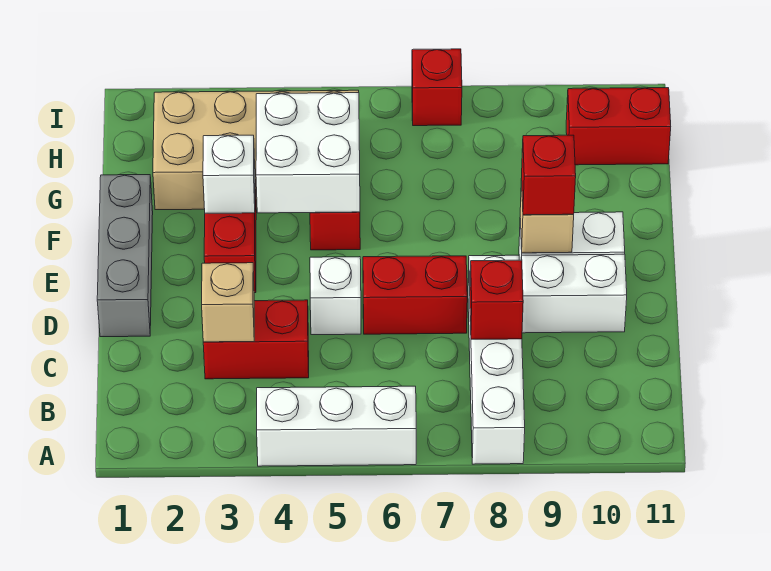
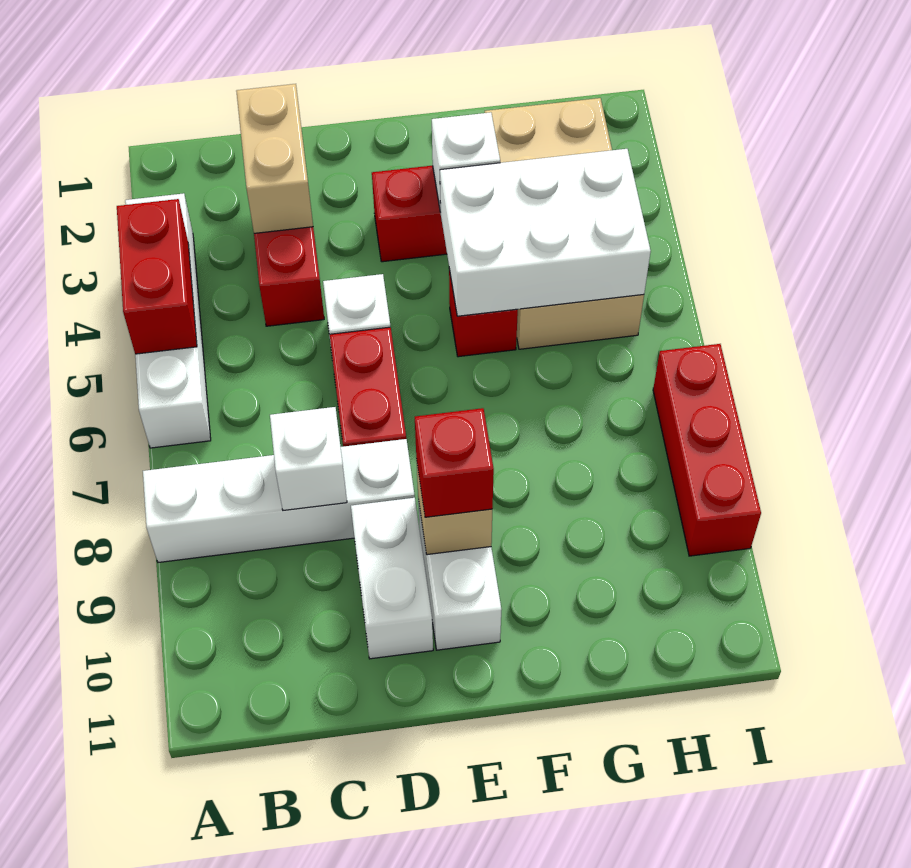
white brick A4:A6 level 1 -> white brick A3:A6 level 1
tan brick C3 level 2 -> tan brick C2:C3 level 2
red brick C8 level 2 -> white brick C8 level 2
grey brick D1:F1 level 1 -> none
white brick F4:G5 level 2 -> white brick F4:H5 level 2
red brick H10:H11 level 1 -> red brick A4:A5 level 2
red brick I7 level 1 -> red brick I7:I9 level 1

